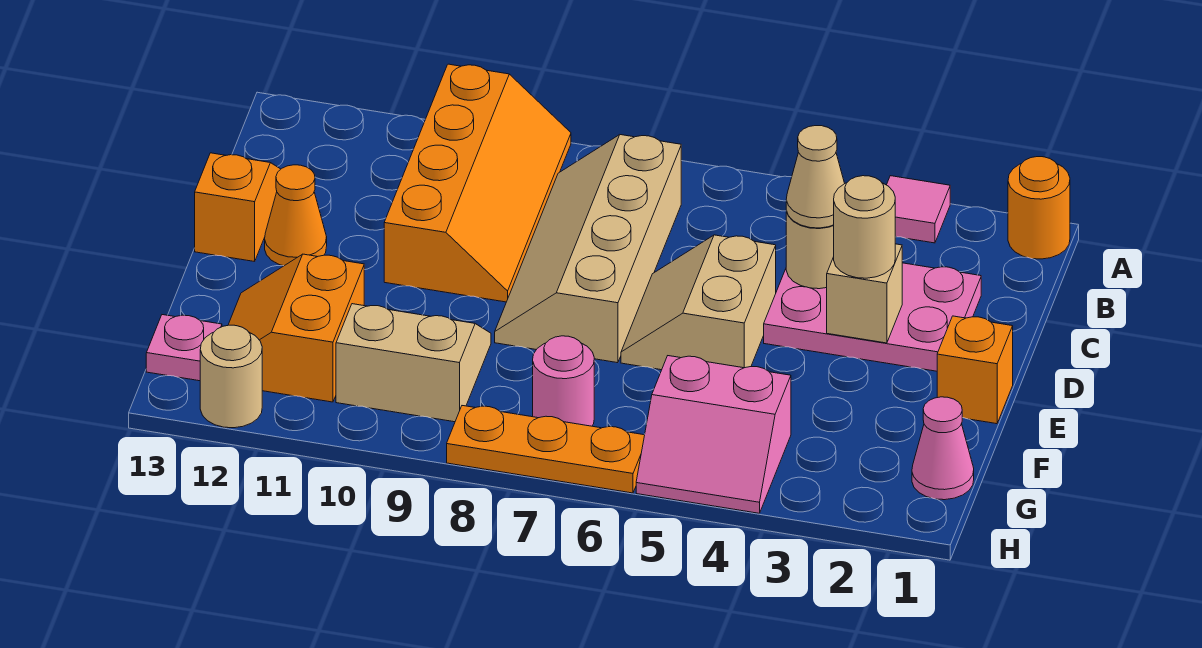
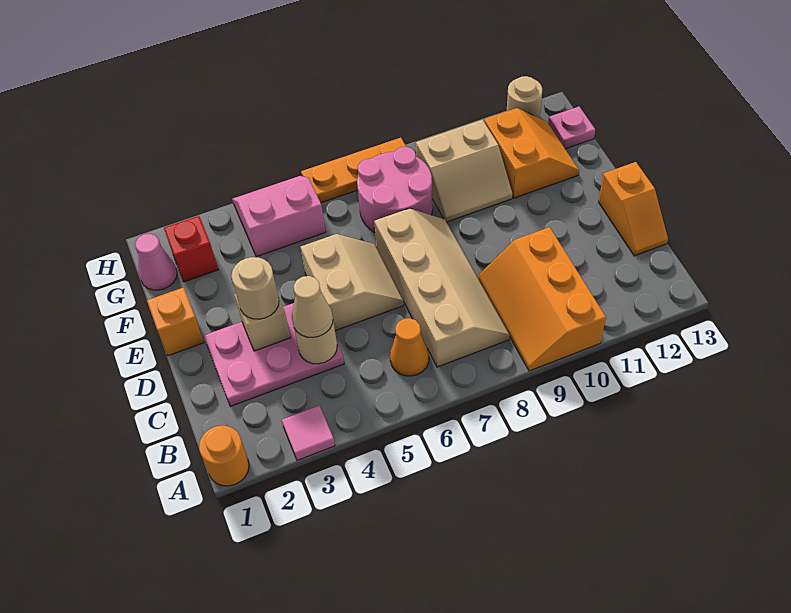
orange slope A9:D10 level 1 top 10 -> orange slope A9:C10 level 1 top 10
orange cone D12 level 1 -> orange cone B6 level 1
none -> red brick G2 level 1
pink round brick G7 level 1 -> pink round brick F7:G8 level 1

